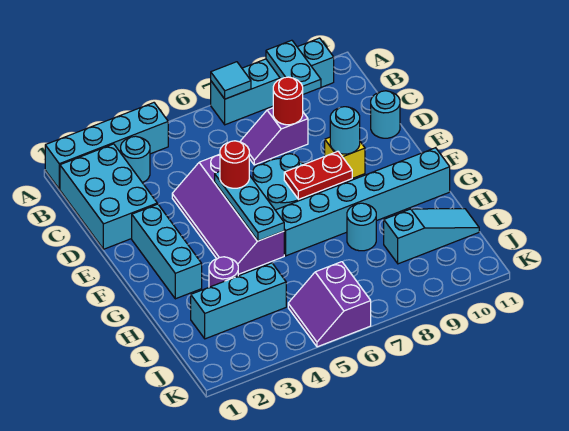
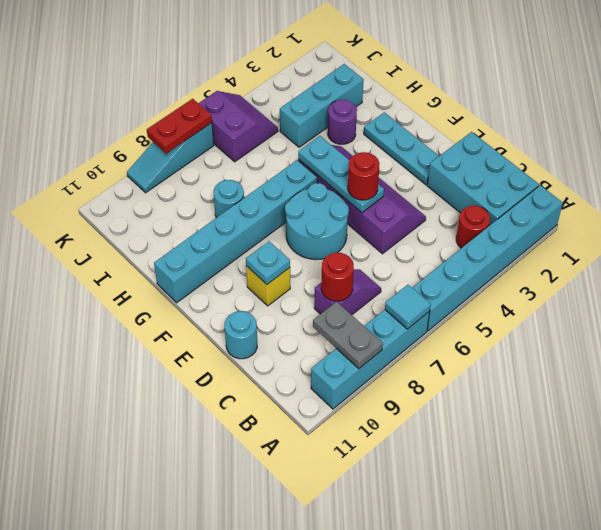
cyan brick A1:A4 level 1 -> cyan brick A1:A6 level 1
cyan plate A9:B9 level 2 -> grey plate A9:B9 level 2
cyan round brick B3 level 1 -> red round brick B3 level 1
cyan brick E2:G2 level 1 -> cyan plate E2:G2 level 1
cyan round brick E9 level 2 -> cyan plate E9 level 2
red plate F7:F8 level 2 -> red plate K7:K8 level 2
cyan slope I9:I11 level 1 top 9 -> cyan slope K7:K9 level 1 top 7

